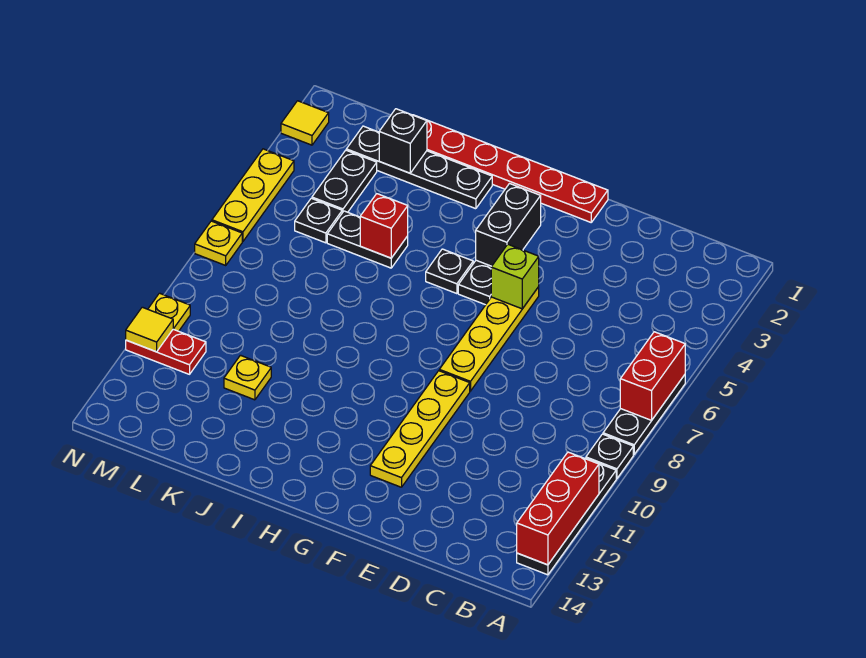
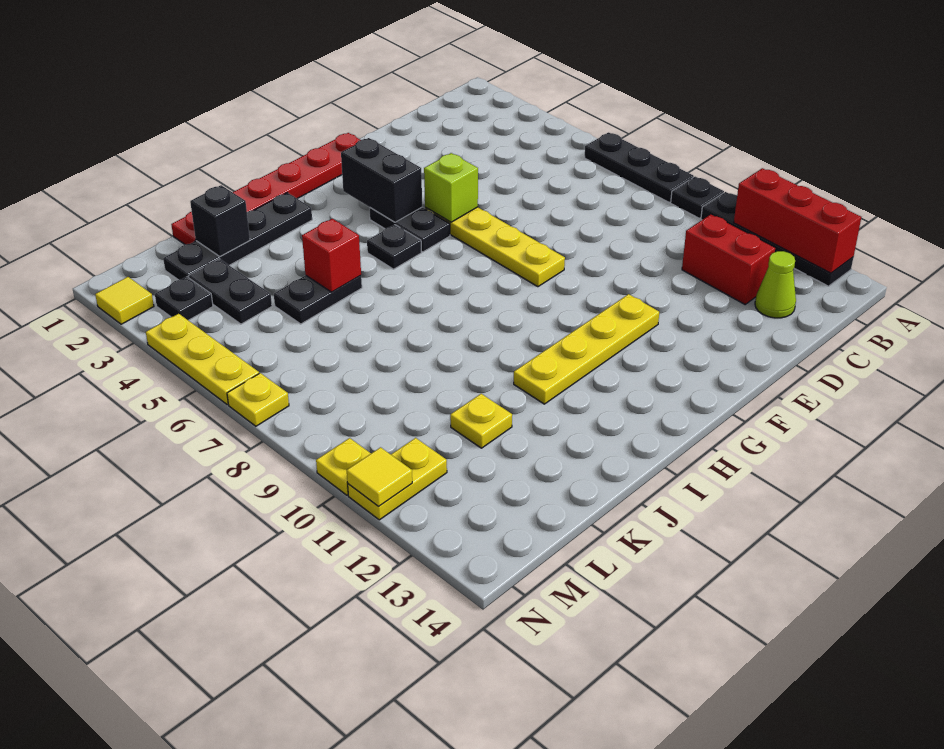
red brick A6:A7 level 2 -> red brick C11:C12 level 1
none -> lime cone C13 level 1
yellow plate F9:F12 level 1 -> yellow plate F11:I11 level 1
black plate L5 level 1 -> black plate M3 level 1
red plate M11:N11 level 1 -> yellow plate M11:N11 level 1

